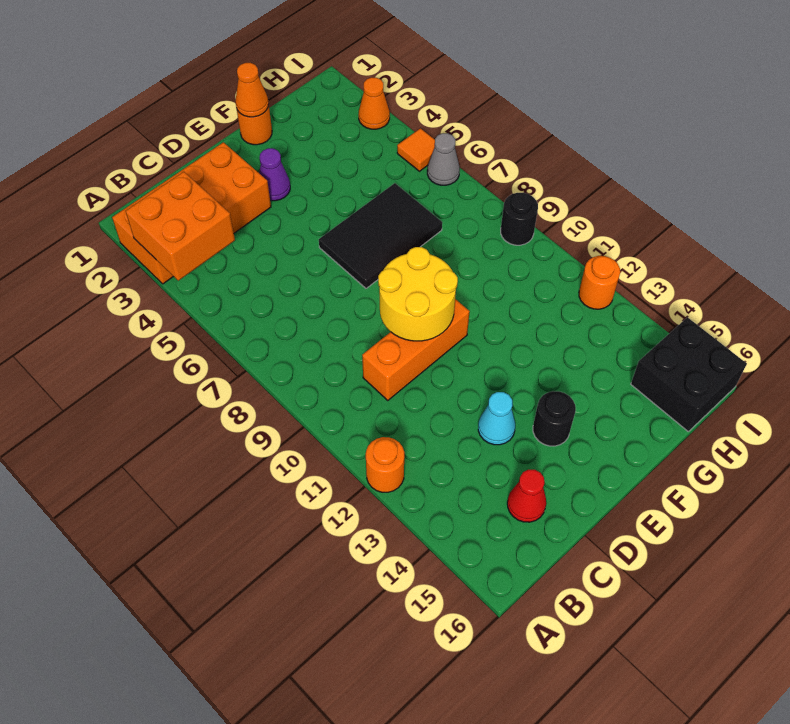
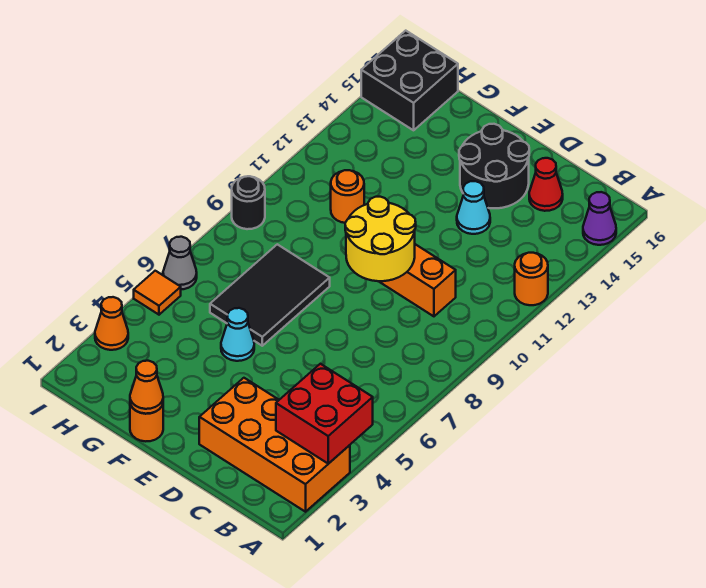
orange brick A3:B4 level 2 -> red brick A3:B4 level 2
purple cone E3 level 1 -> purple cone A15 level 1
black tile E6:G7 level 1 -> black tile F6:G8 level 1
black round brick E14 level 1 -> black round brick D14:E15 level 1
none -> cyan cone F5 level 1
orange round brick I12 level 1 -> orange round brick G11 level 1

